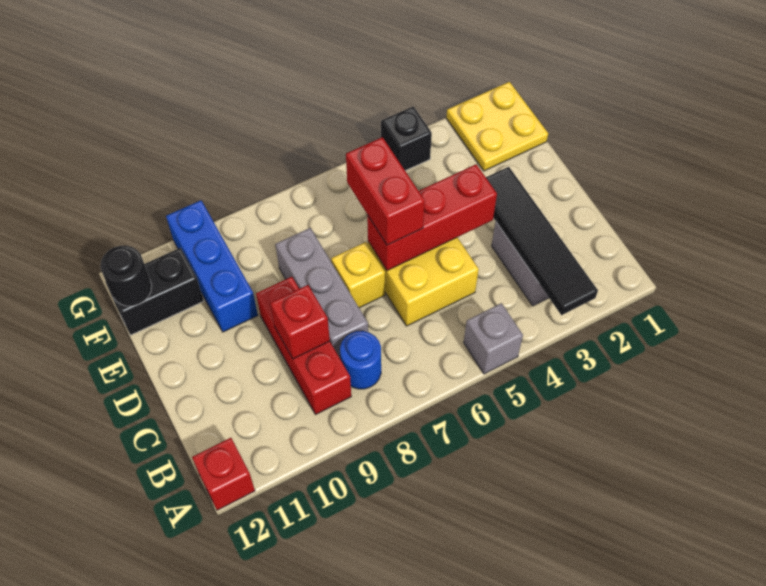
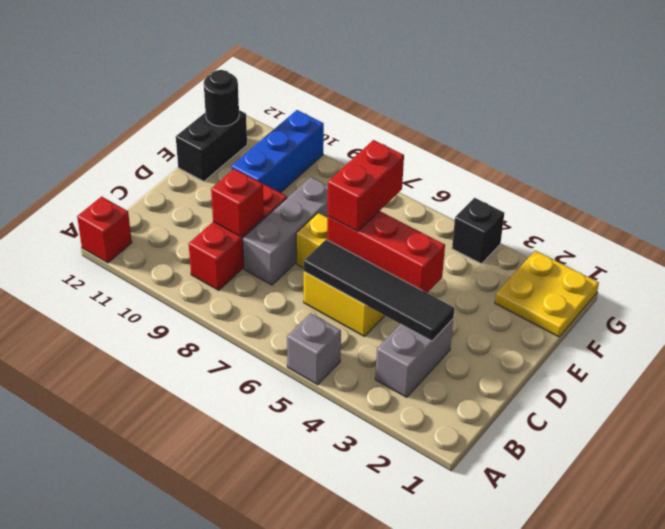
black tile A3:D3 level 2 -> black tile C3:C6 level 2
blue round brick B8 level 1 -> none
black brick F11:F12 level 1 -> black brick E12:F12 level 1

